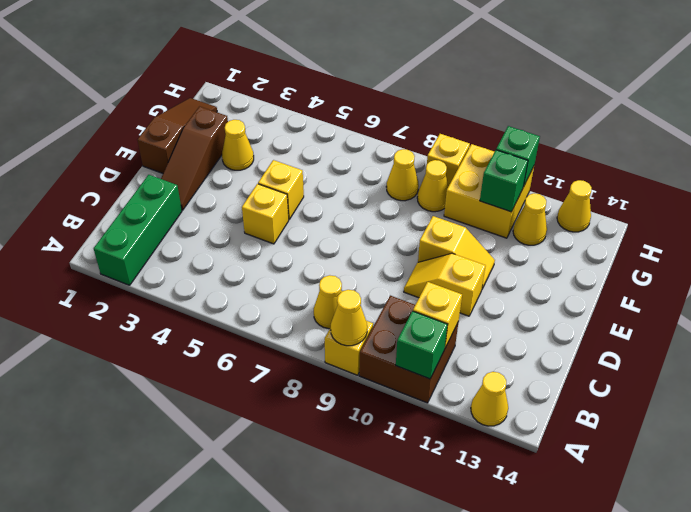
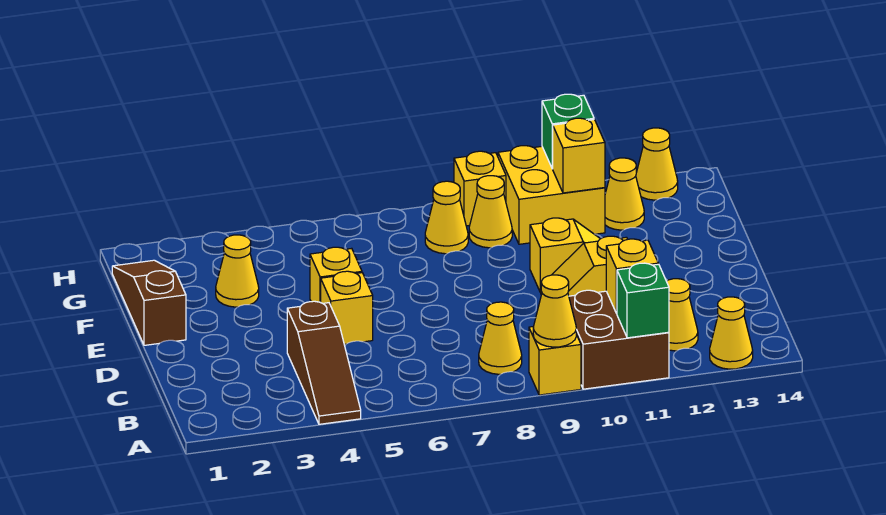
green brick A2:C2 level 1 -> none
none -> yellow cone B12 level 1
brown slope D2:F2 level 1 top F -> brown slope A4:C4 level 1 top C
green brick G11 level 2 -> yellow brick G11 level 2

